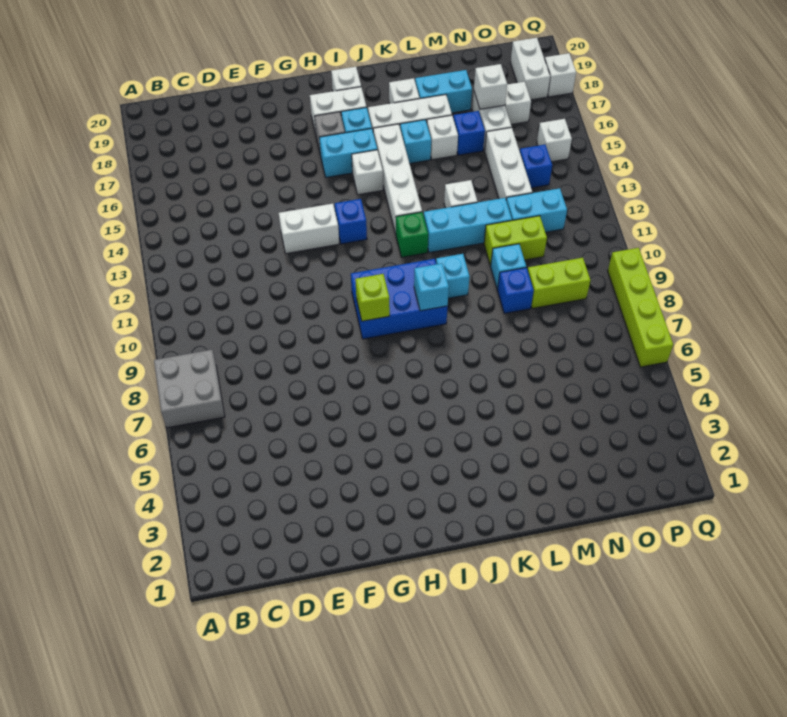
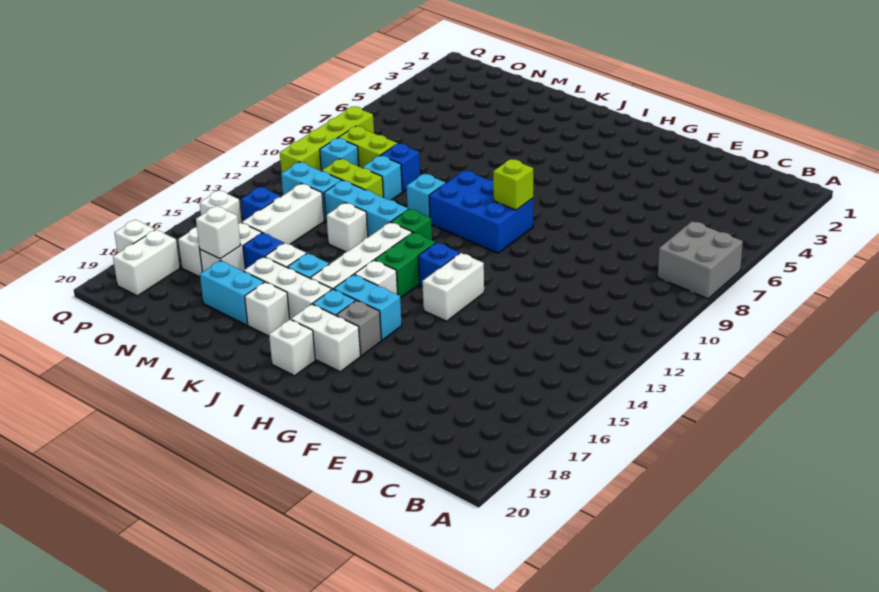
white brick F13:G13 level 1 -> white brick G13:G14 level 1
none -> green brick I13:I14 level 1
cyan brick J9 level 2 -> cyan brick O10 level 1
lime brick Q6:Q9 level 1 -> lime brick P8:P11 level 1

